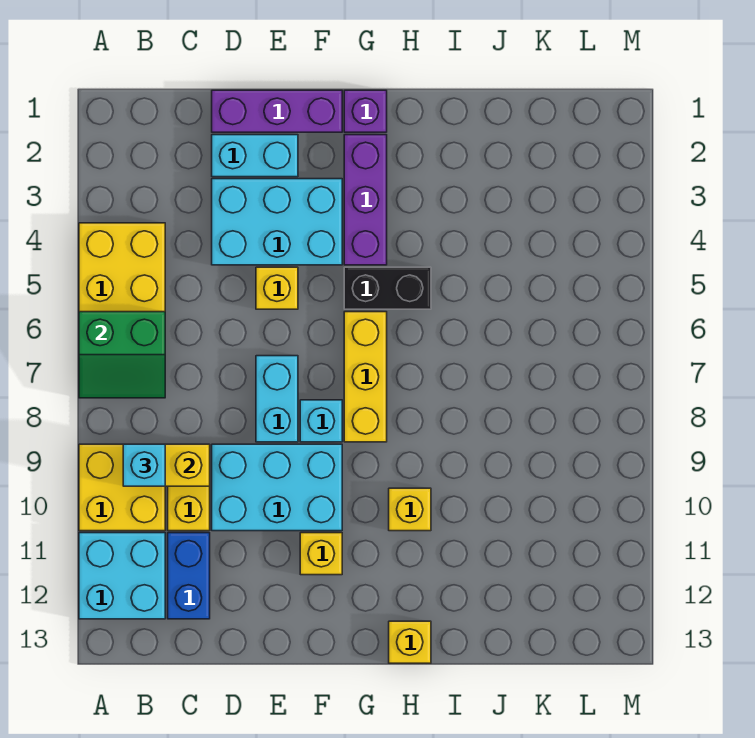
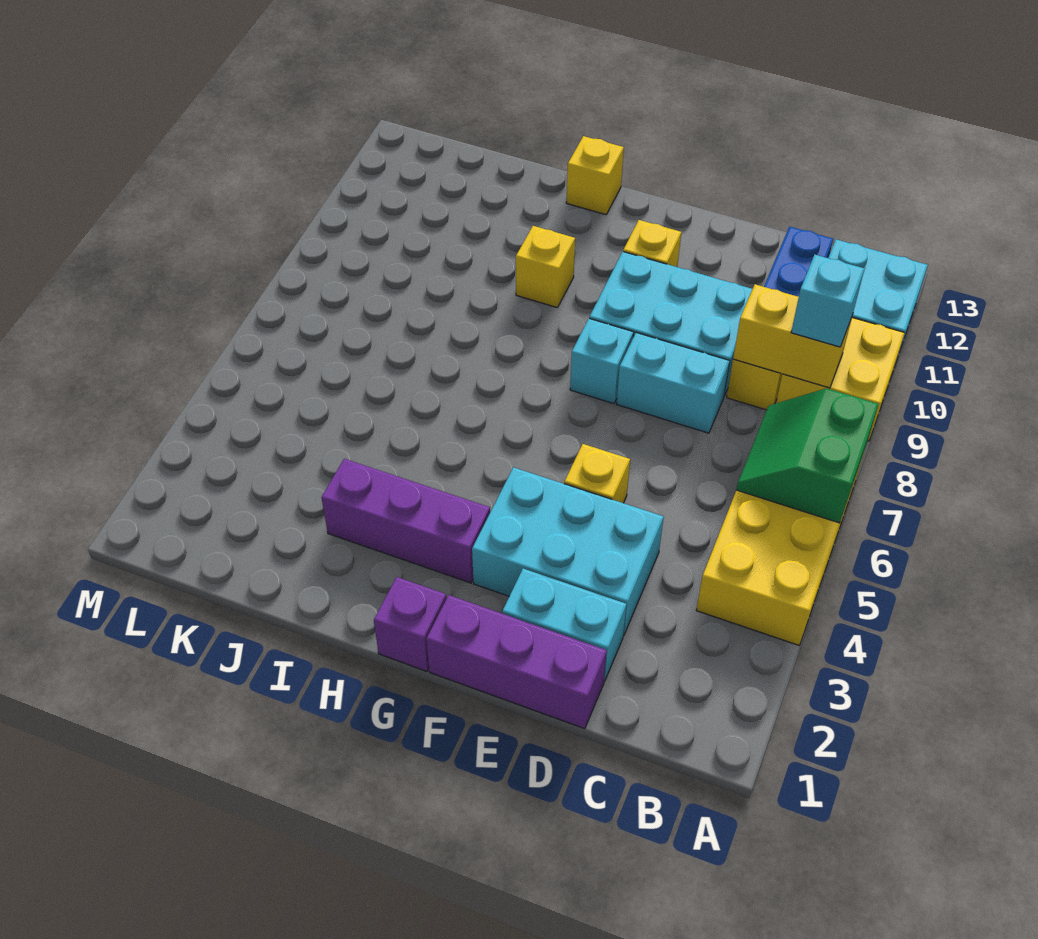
green slope A6:B7 level 2 top 6 -> green slope A6:B7 level 2 top A
cyan brick E7:E8 level 1 -> cyan brick D8:E8 level 1
purple brick G2:G4 level 1 -> purple brick G3:I3 level 1
black brick G5:H5 level 1 -> none
yellow brick G6:G8 level 1 -> none

